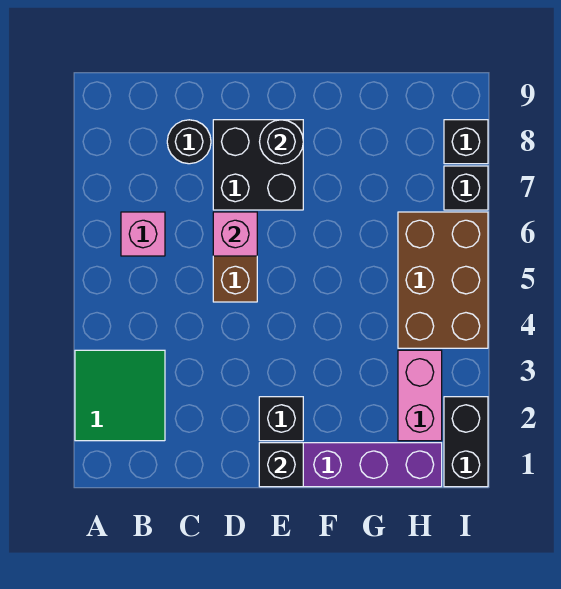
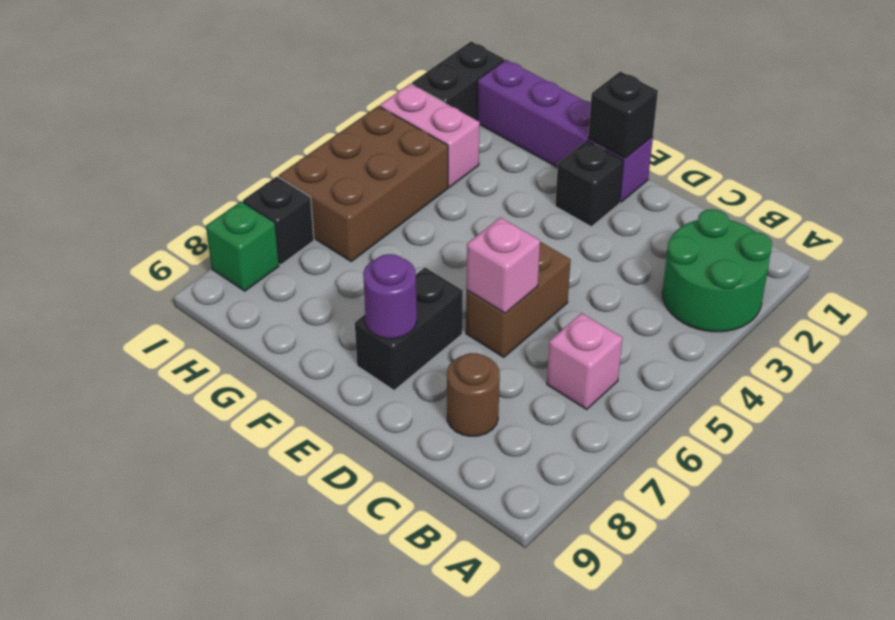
green tile A2:B3 level 1 -> green round brick A2:B3 level 1
black round brick C8 level 1 -> brown round brick C8 level 1
black brick D7:E8 level 1 -> black brick E7:E8 level 1
black round brick E8 level 2 -> purple round brick E8 level 2
pink brick H2:H3 level 1 -> pink brick H3:I3 level 1
black brick I8 level 1 -> green brick I8 level 1

